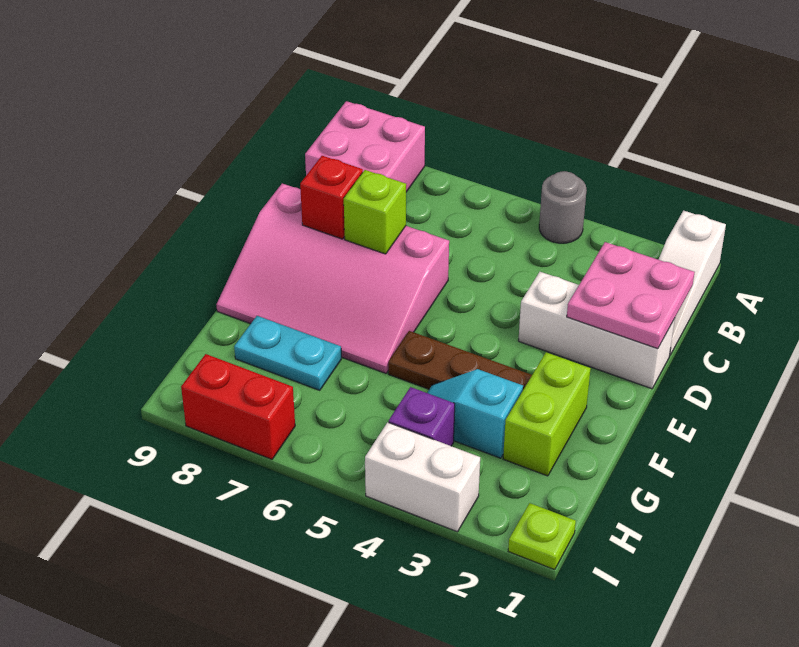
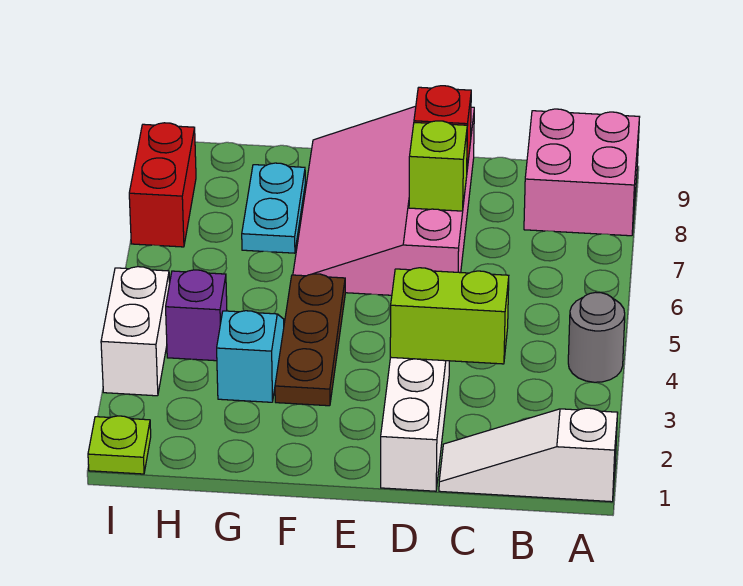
pink plate C1:D2 level 2 -> none
lime brick F2:G2 level 1 -> lime brick C3:D3 level 2

